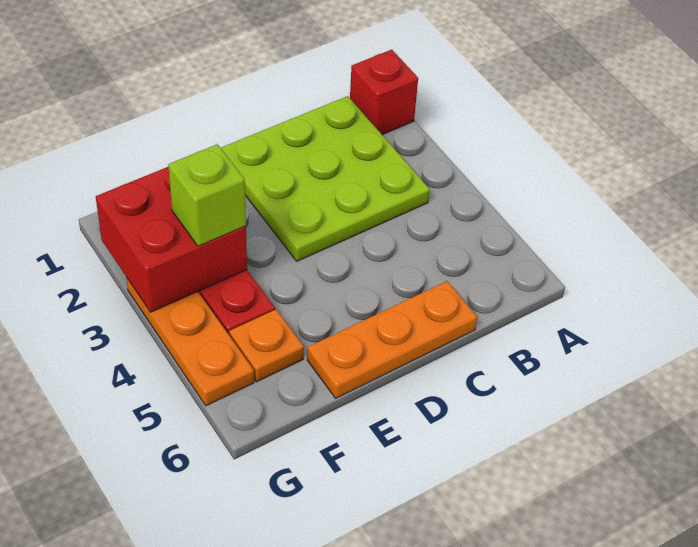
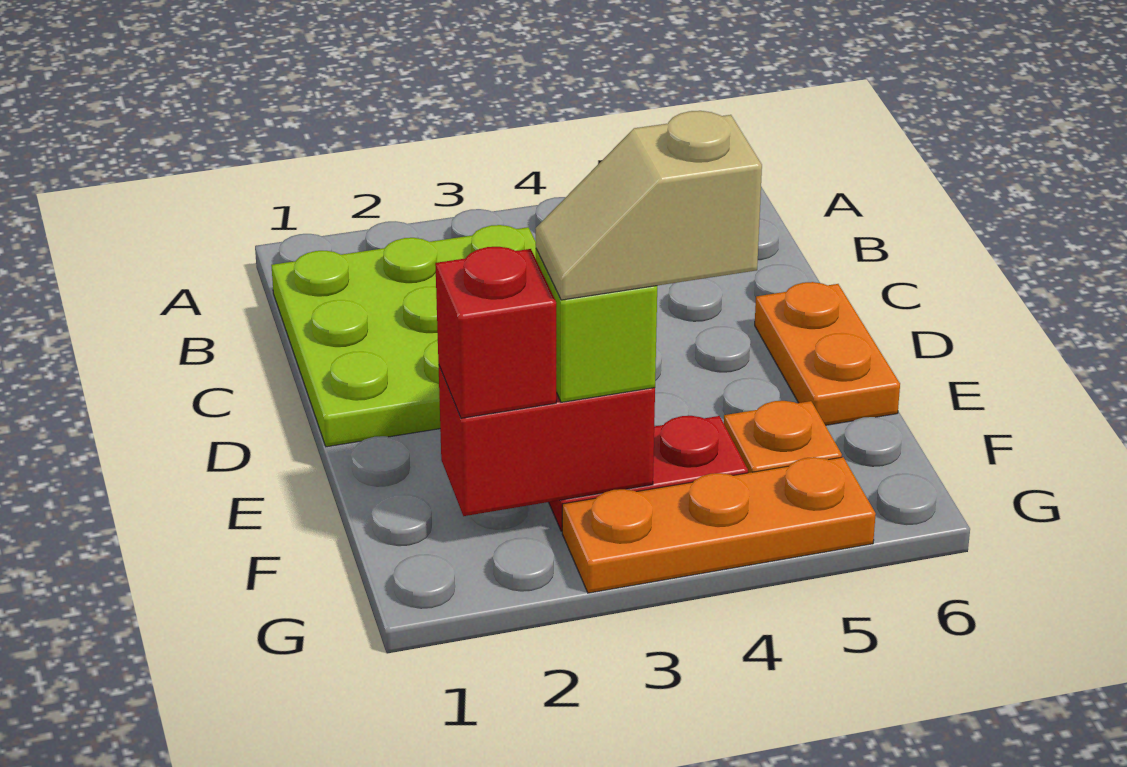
red brick A1 level 1 -> red brick F2 level 3
orange plate C6:E6 level 1 -> orange plate D6:E6 level 1
red brick F2:G3 level 2 -> red brick F2:F3 level 2
none -> tan slope F3:F4 level 4 top 4

